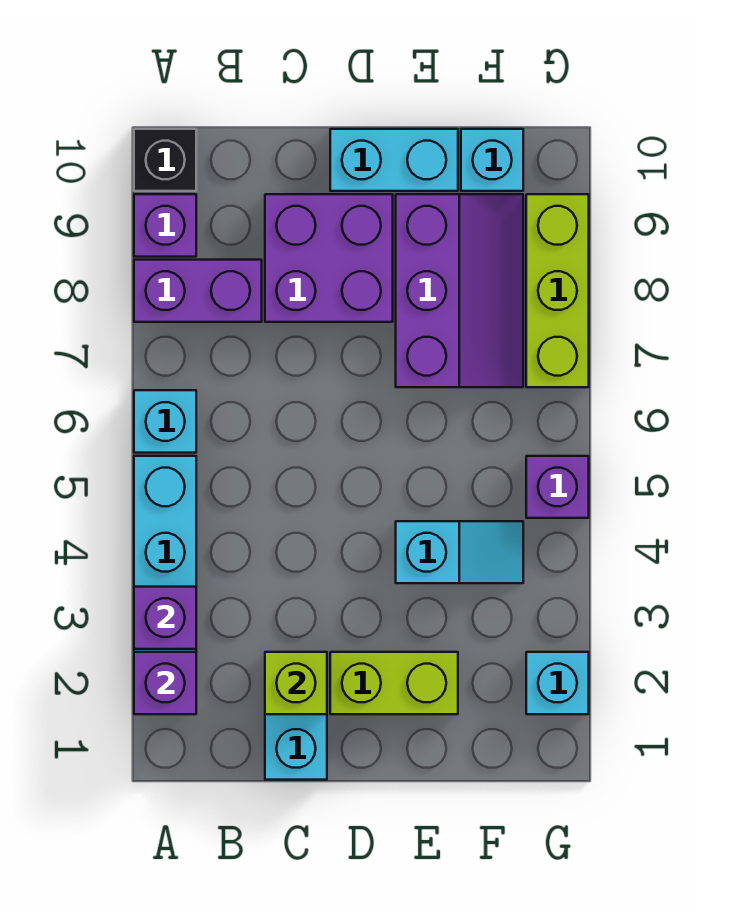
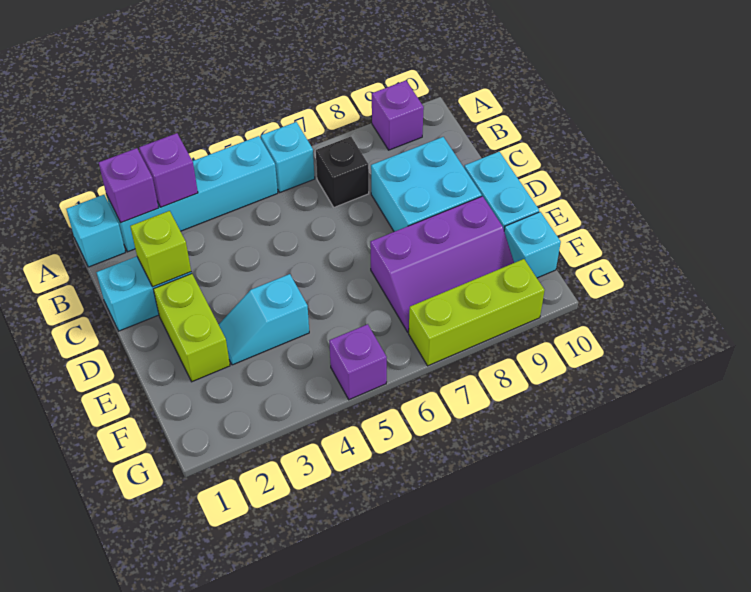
purple brick A8:B8 level 1 -> none
black brick A10 level 1 -> black brick B7 level 1
purple brick C8:D9 level 1 -> cyan brick C8:D9 level 1
cyan slope E4:F4 level 1 top E -> cyan slope E3:E4 level 1 top 4
cyan brick G2 level 1 -> cyan brick A1 level 1

